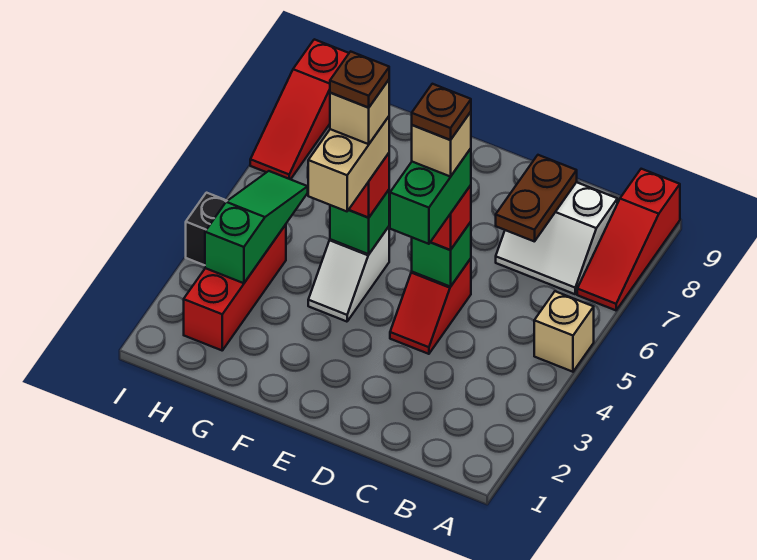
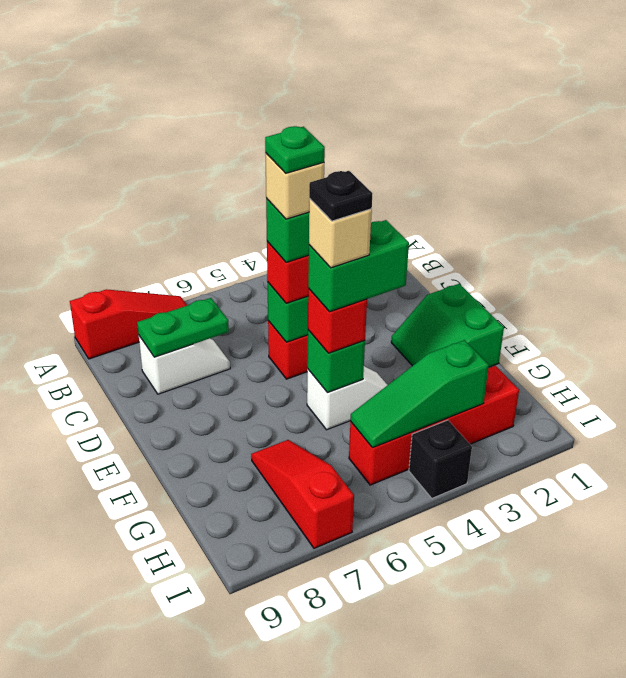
tan brick A5 level 1 -> none
white slope B7:C8 level 1 top 8 -> white slope C7:C8 level 1 top 8
brown plate C7:C8 level 2 -> green plate C7:C8 level 2
brown plate D5 level 6 -> green plate D5 level 6
none -> green slope E1:F2 level 1 top 1
tan brick F4:F5 level 4 -> green brick F4:F5 level 4
brown plate F5 level 6 -> black plate F5 level 6
red brick H2:H4 level 1 -> red brick H2:H5 level 1
red slope I7:I9 level 1 top 9 -> red slope G7:I7 level 1 top I

